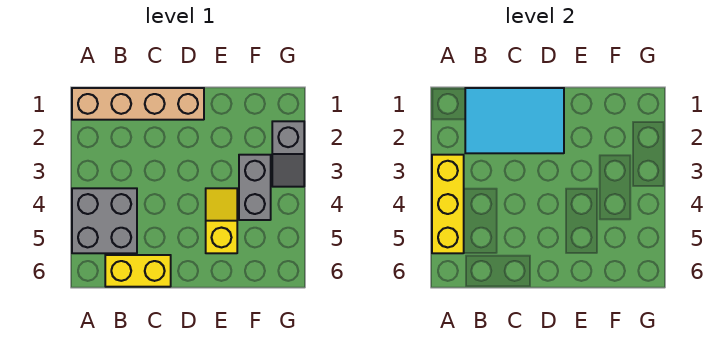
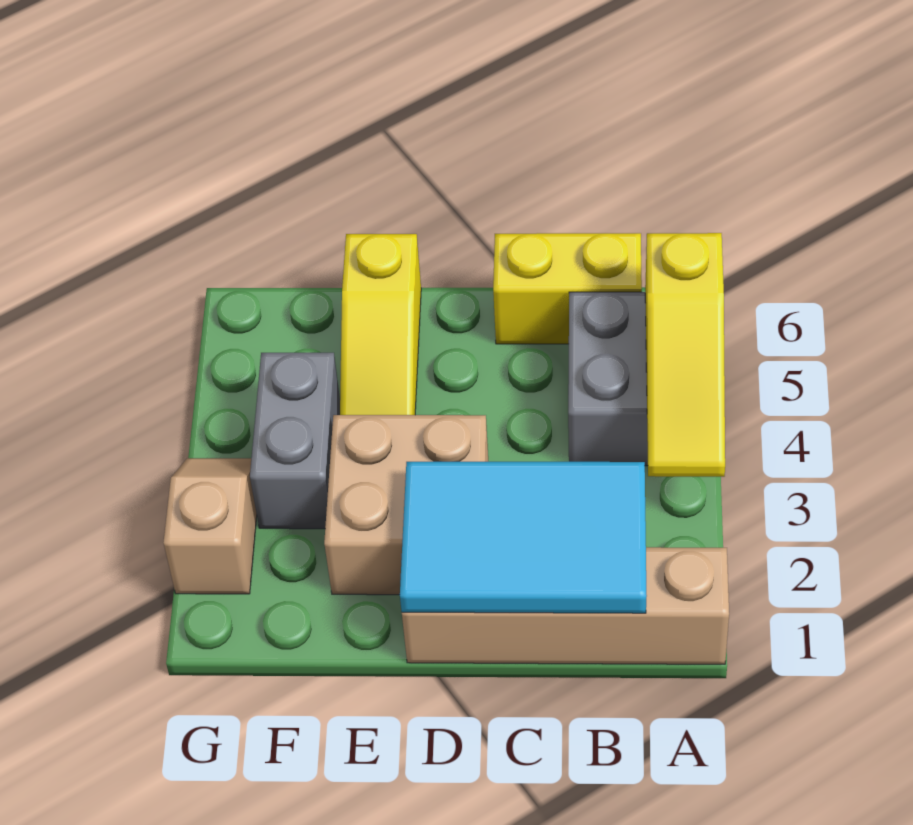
yellow brick A3:A5 level 2 -> yellow slope A3:A5 level 2 top 5
none -> tan brick D2:E3 level 1
yellow slope E4:E5 level 1 top 5 -> yellow slope E4:E6 level 1 top 6
grey slope G2:G3 level 1 top 2 -> tan slope G2:G3 level 1 top 2

